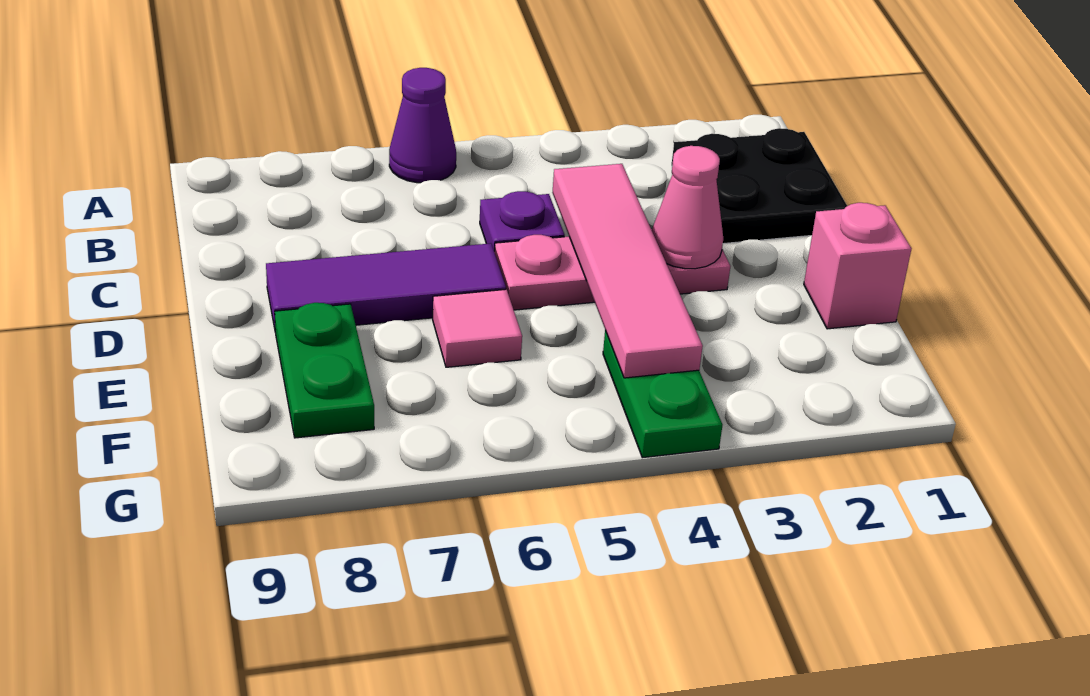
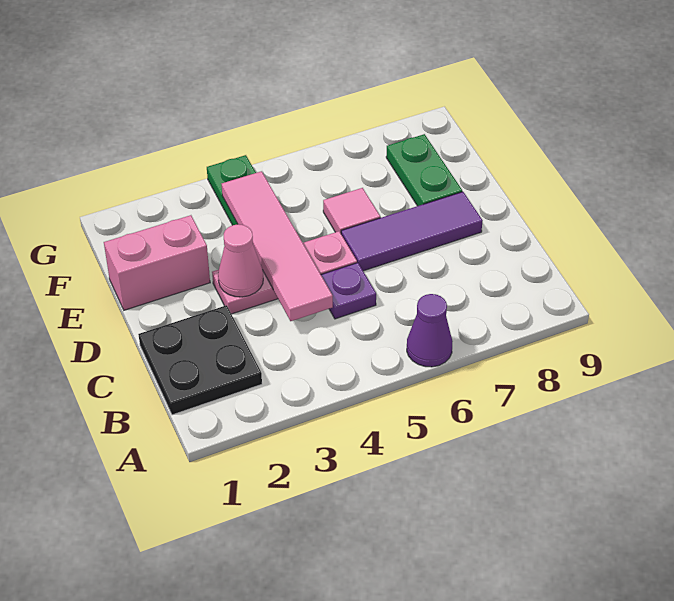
pink brick E1 level 1 -> pink brick E1:E2 level 1

